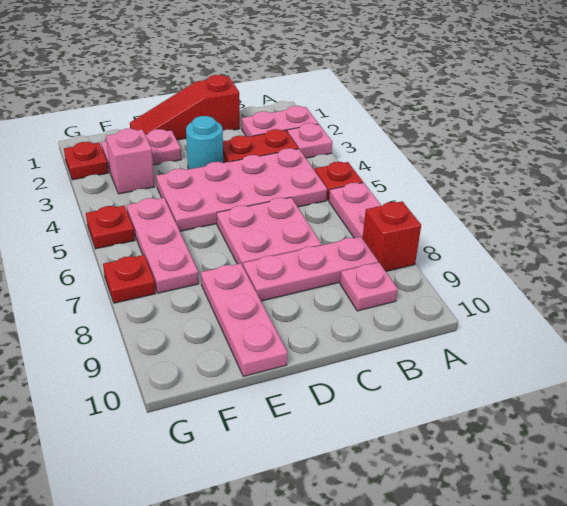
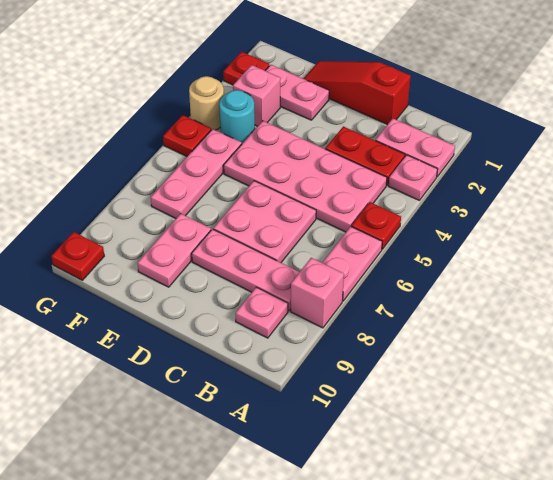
red brick A8 level 1 -> pink brick A8 level 1
cyan round brick D3 level 1 -> cyan round brick F4 level 1
pink plate E8:E10 level 1 -> pink plate E8:E9 level 1
none -> tan round brick G4 level 1
red plate G7 level 1 -> red plate G10 level 1

